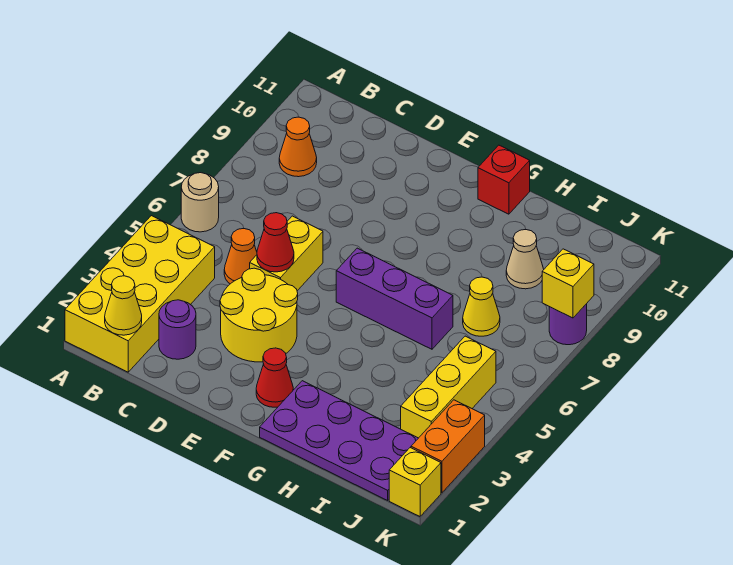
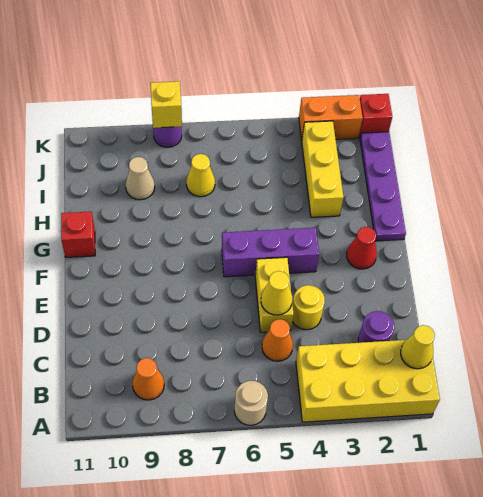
yellow round brick D3:E4 level 1 -> yellow round brick D4 level 1
yellow brick D5:D6 level 1 -> yellow brick D5:E5 level 1
red cone D5 level 2 -> yellow cone D5 level 2
purple brick F6:H6 level 1 -> purple brick F4:F6 level 1
purple plate G1:J2 level 1 -> purple plate G1:J1 level 1
yellow brick J3:J5 level 1 -> yellow brick H3:J3 level 1
yellow brick K1 level 1 -> red brick K1 level 1

